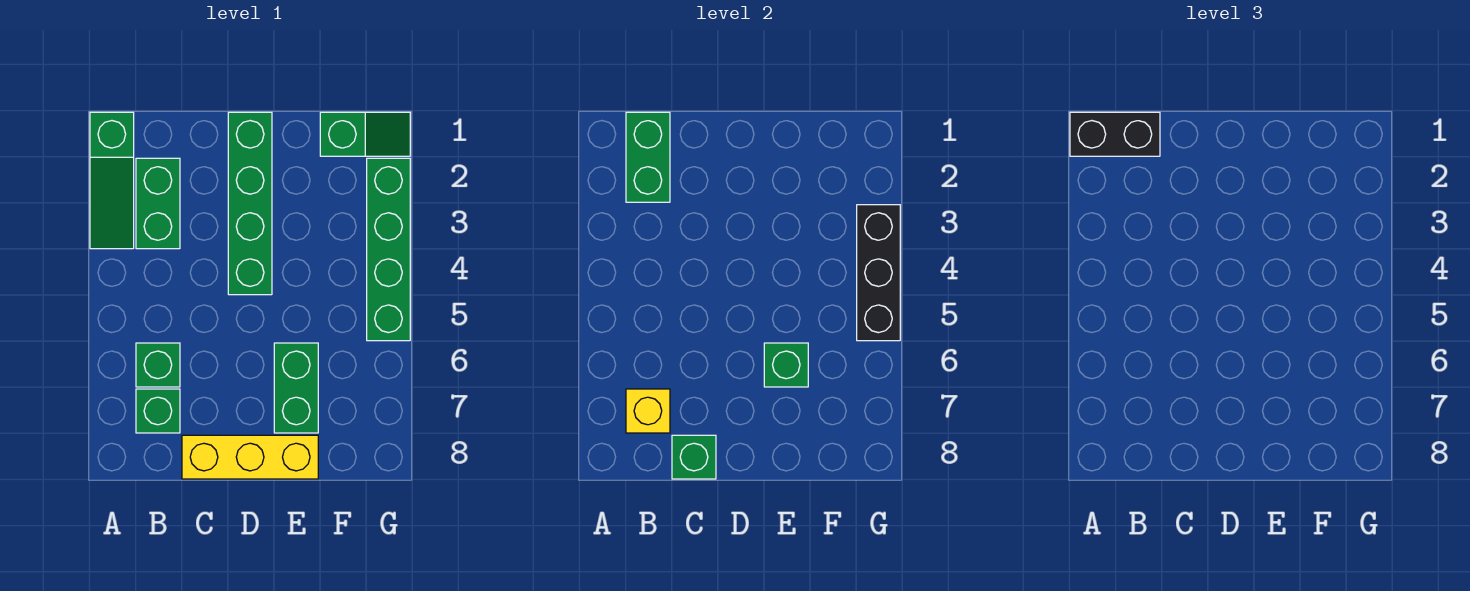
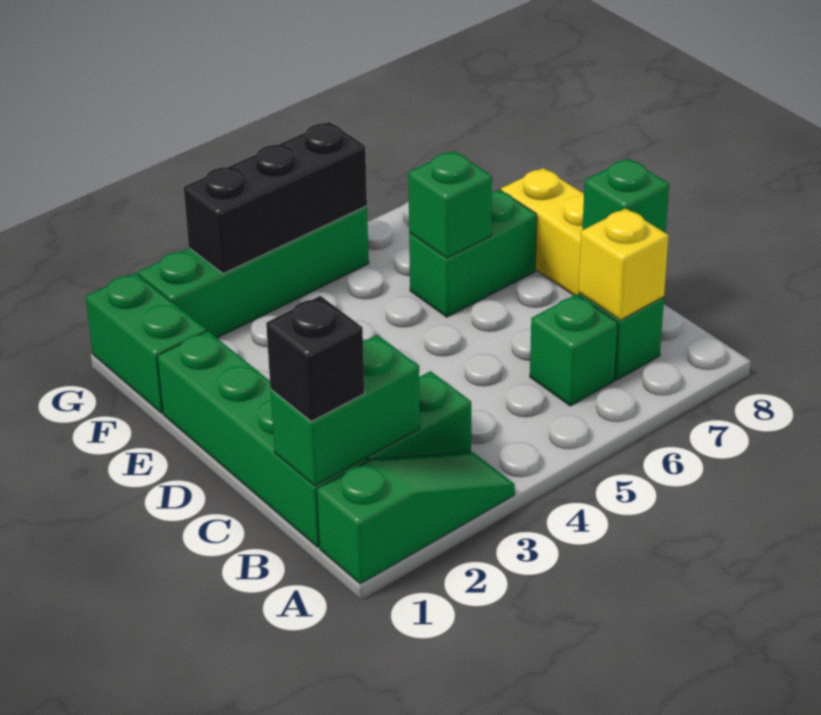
black brick A1:B1 level 3 -> black brick B1 level 3
green brick D1:D4 level 1 -> green brick B1:E1 level 1
green slope F1:G1 level 1 top F -> green brick F1:G1 level 1

